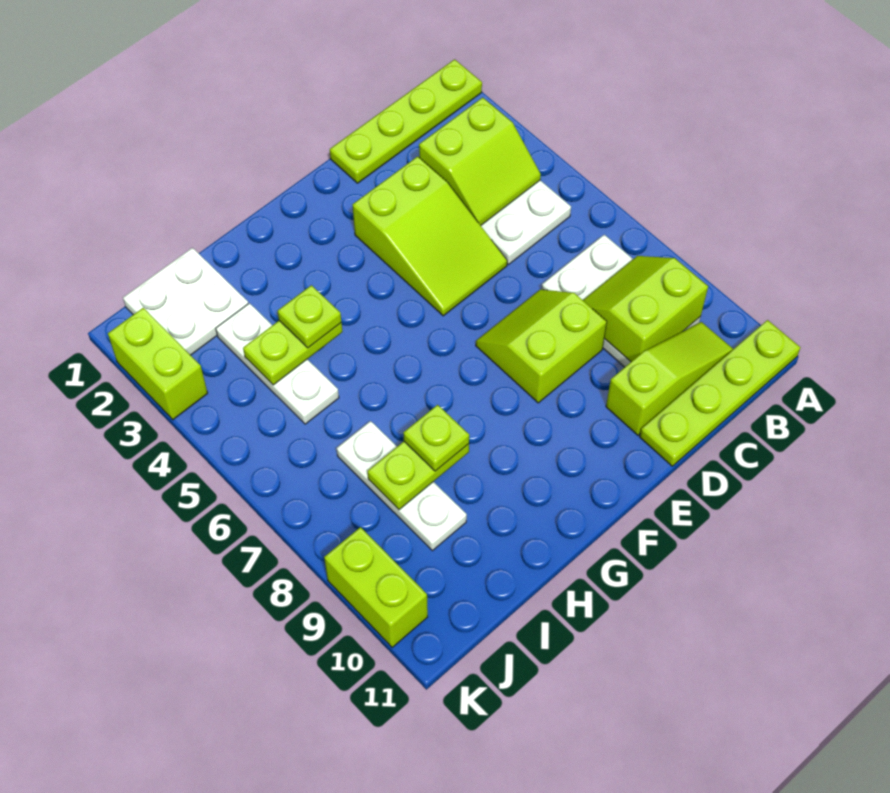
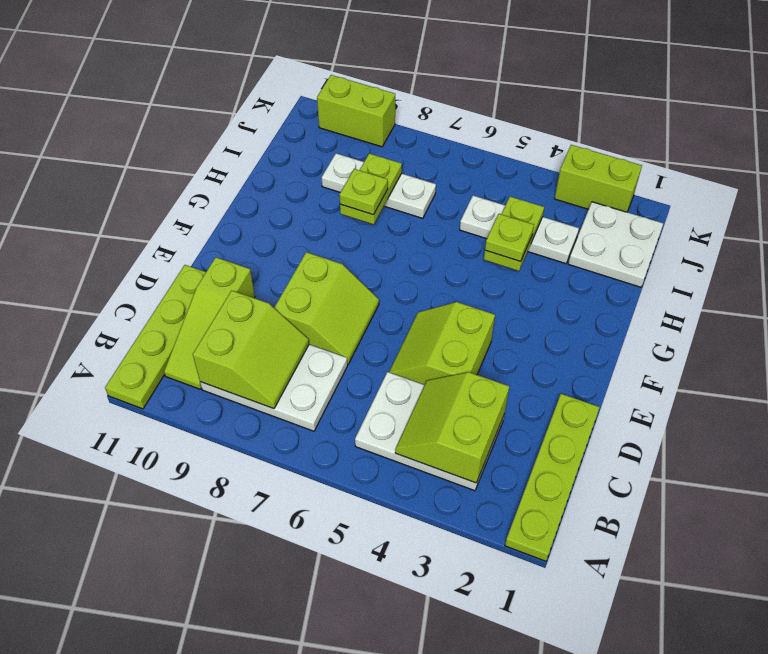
lime slope D3:E5 level 1 top 3 -> lime slope D4:E5 level 1 top 4

